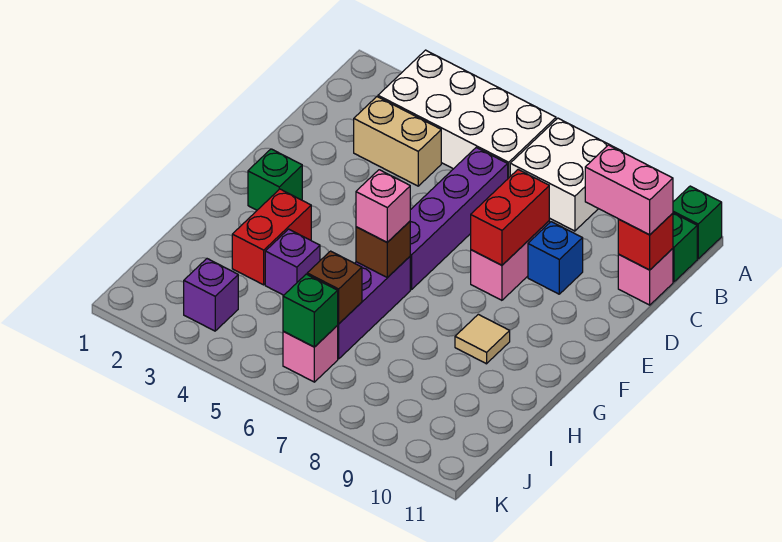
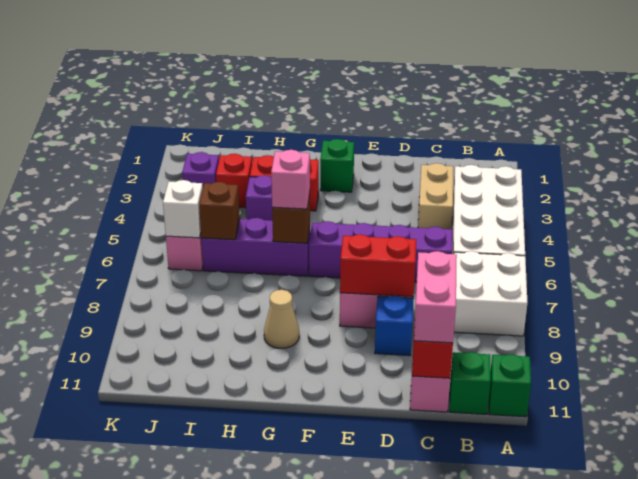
tan tile G9 level 1 -> tan cone G9 level 1
none -> red brick I3 level 1
green brick J6 level 2 -> white brick J6 level 2

